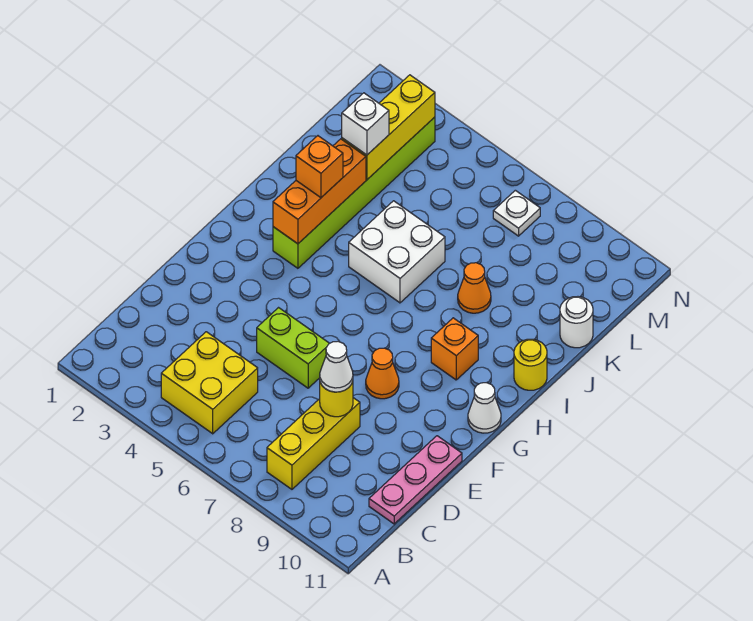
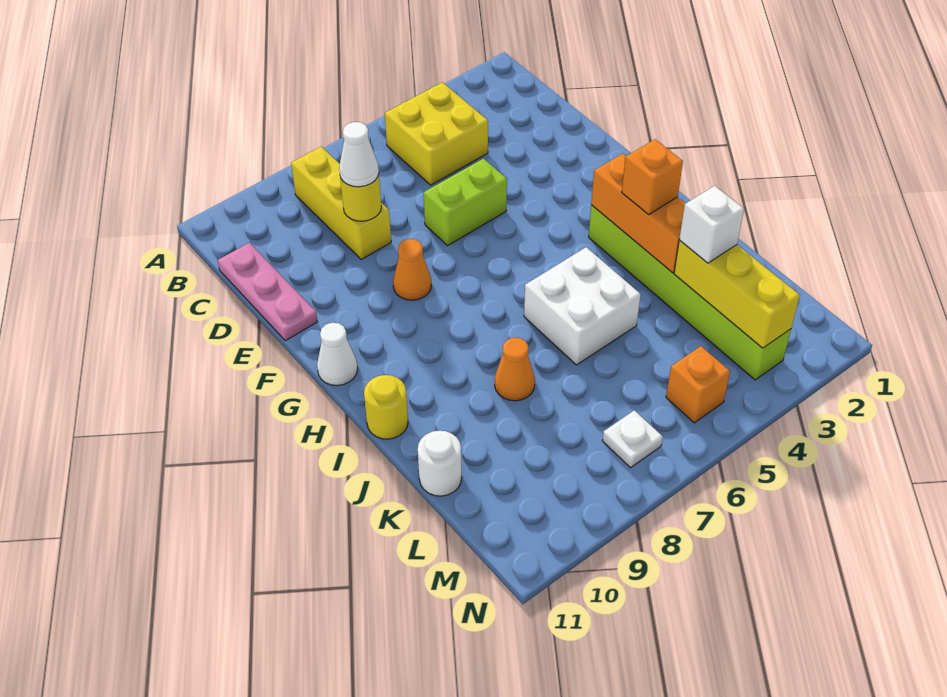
orange brick H9 level 1 -> orange brick M5 level 1

